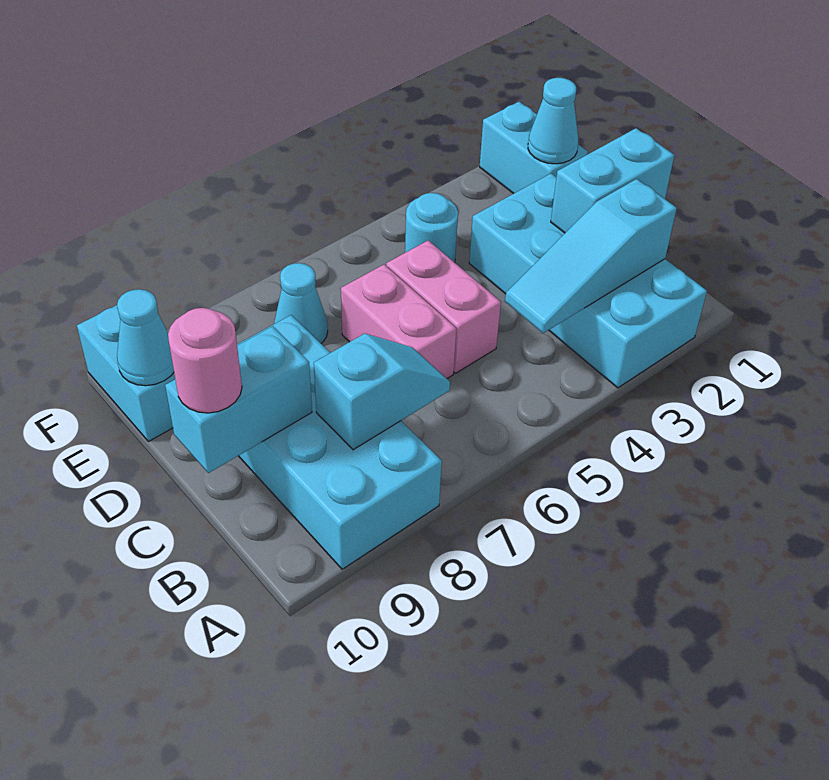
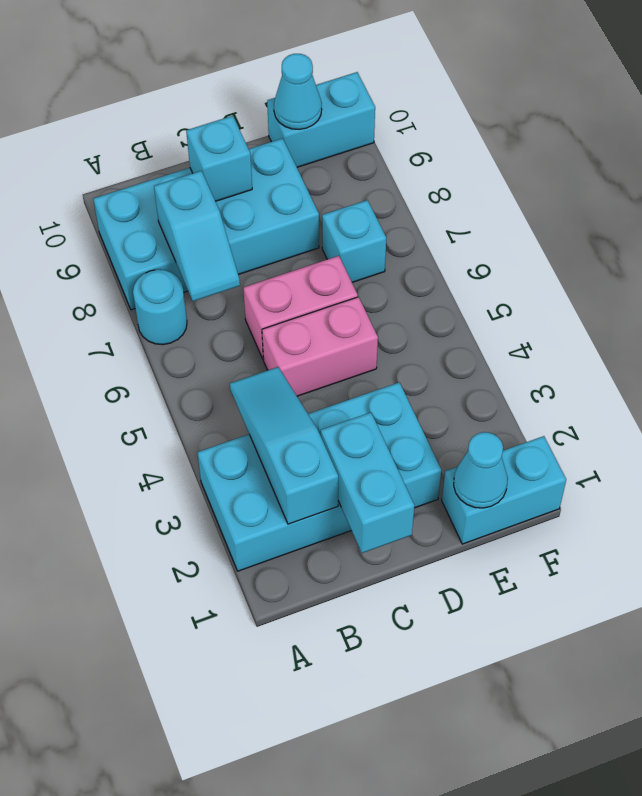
cyan brick C9:C10 level 2 -> cyan brick C9 level 2
pink round brick C10 level 3 -> none
cyan round brick E4 level 1 -> cyan round brick A7 level 1
cyan cone E7 level 1 -> cyan brick E7 level 1

